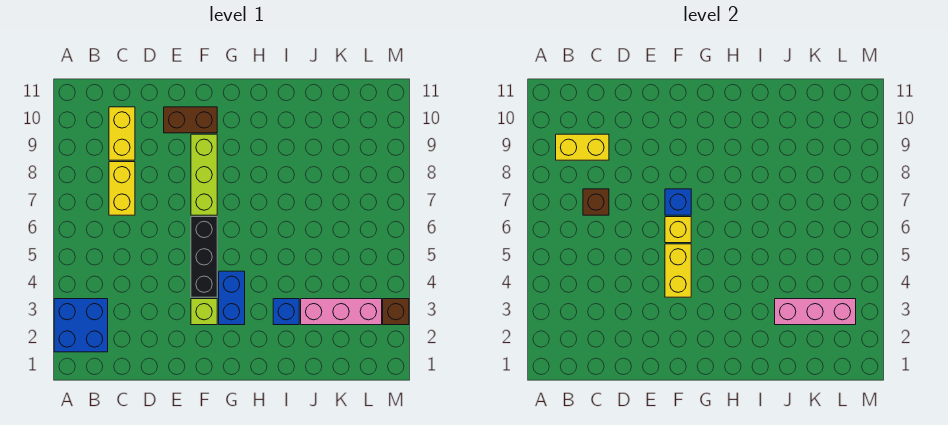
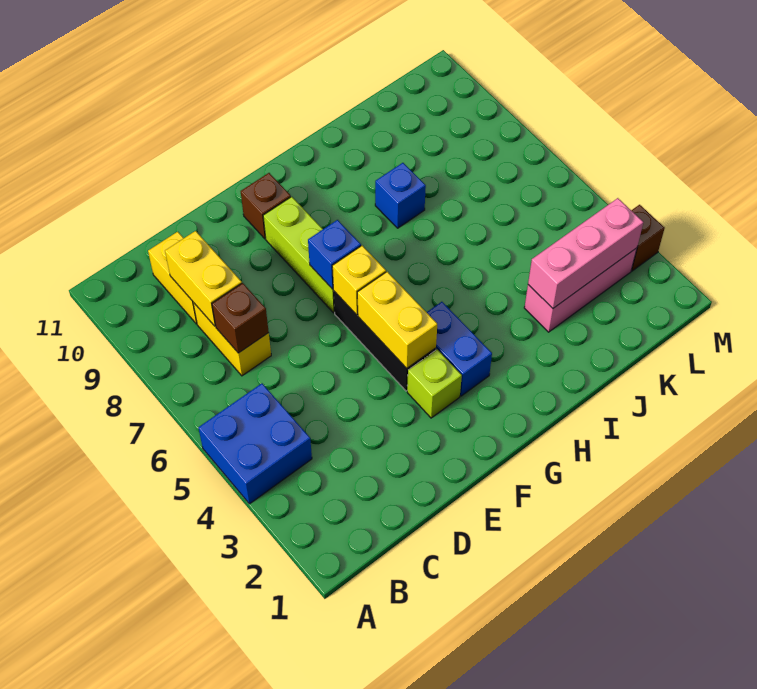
blue brick A2:B3 level 1 -> blue brick A4:B5 level 1
yellow brick B9:C9 level 2 -> yellow brick C8:C9 level 2
brown brick E10:F10 level 1 -> brown brick F10 level 1
blue brick I3 level 1 -> blue brick I8 level 1

